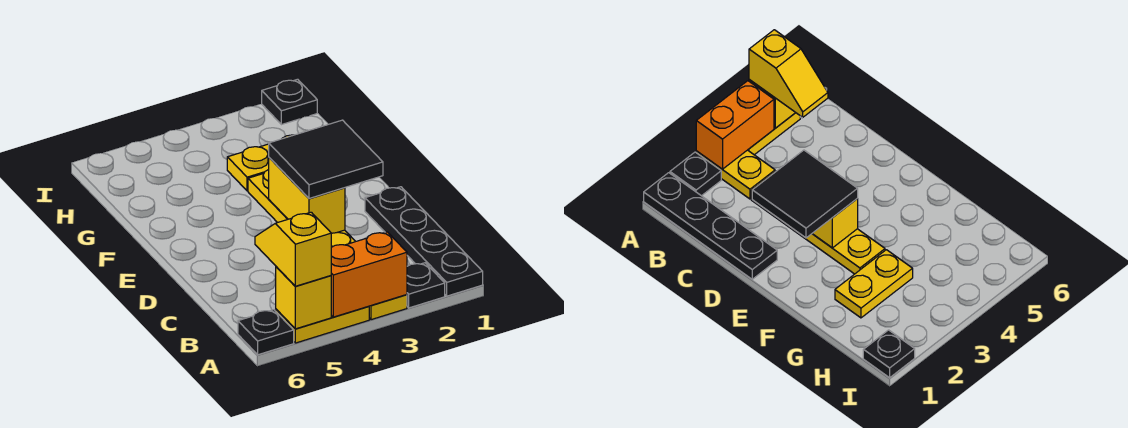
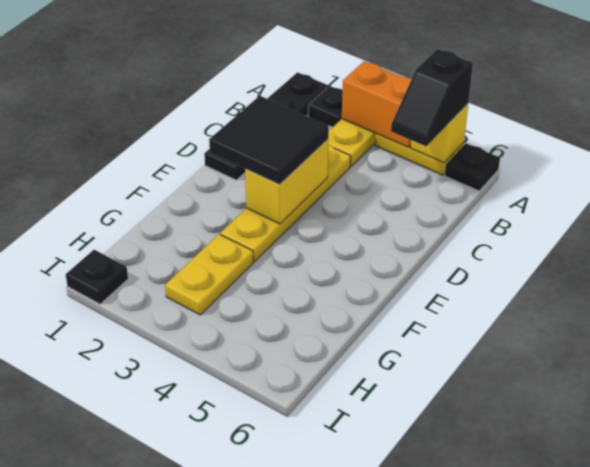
yellow slope A5:B5 level 3 top A -> black slope A5:B5 level 3 top A
yellow plate G2:G3 level 1 -> yellow plate G3:H3 level 1

